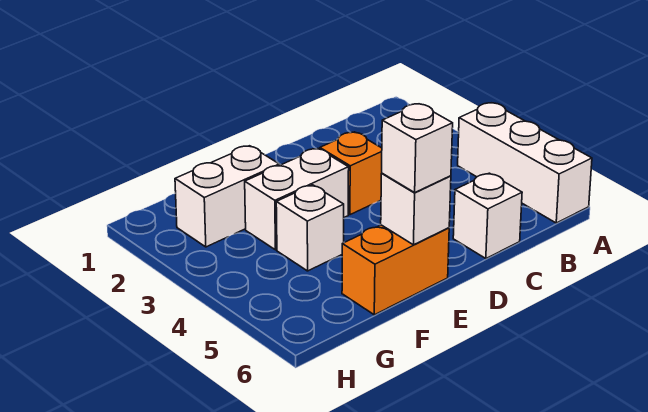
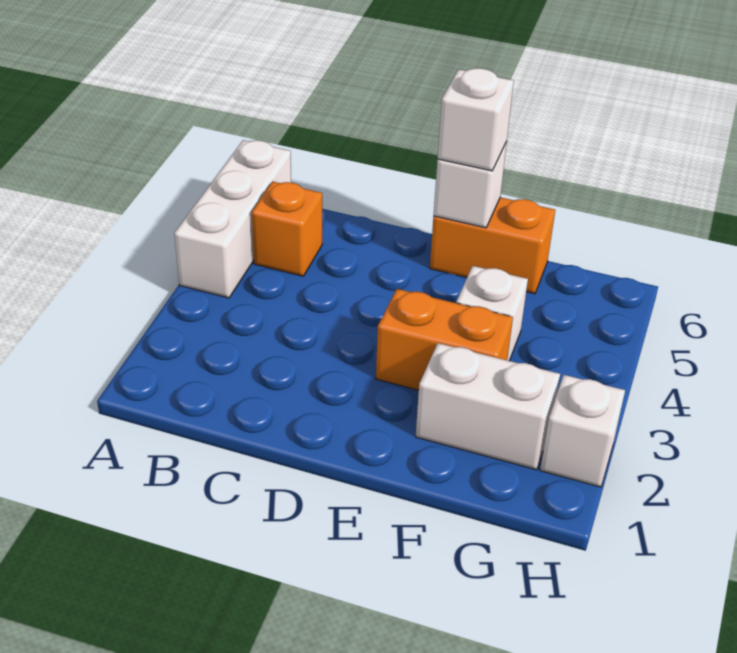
white brick C6 level 1 -> white brick H2 level 1
orange brick D3 level 1 -> orange brick B5 level 1
white brick E3:F3 level 1 -> orange brick E3:F3 level 1

